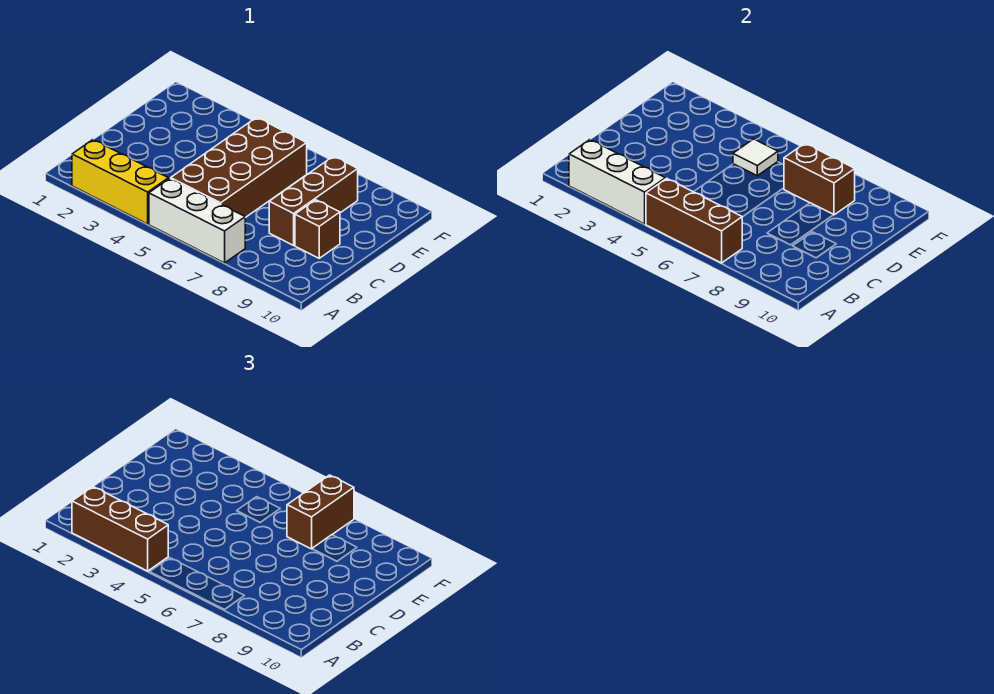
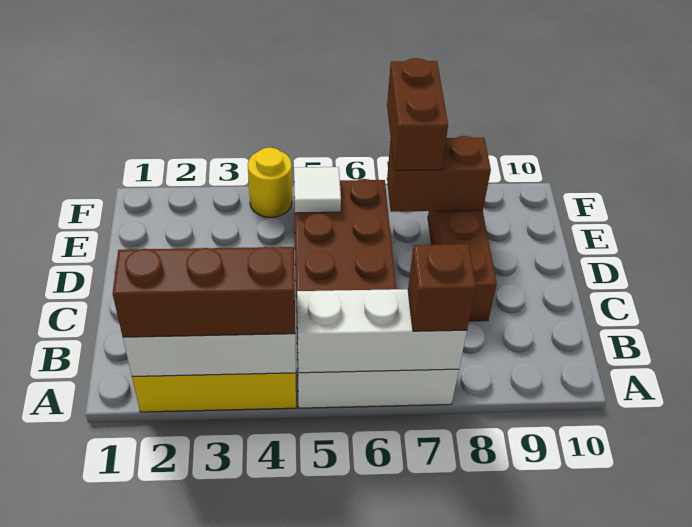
brown brick A5:A7 level 2 -> white brick A5:A7 level 2
brown brick C9 level 1 -> brown brick A7 level 3
none -> yellow round brick F4 level 1

